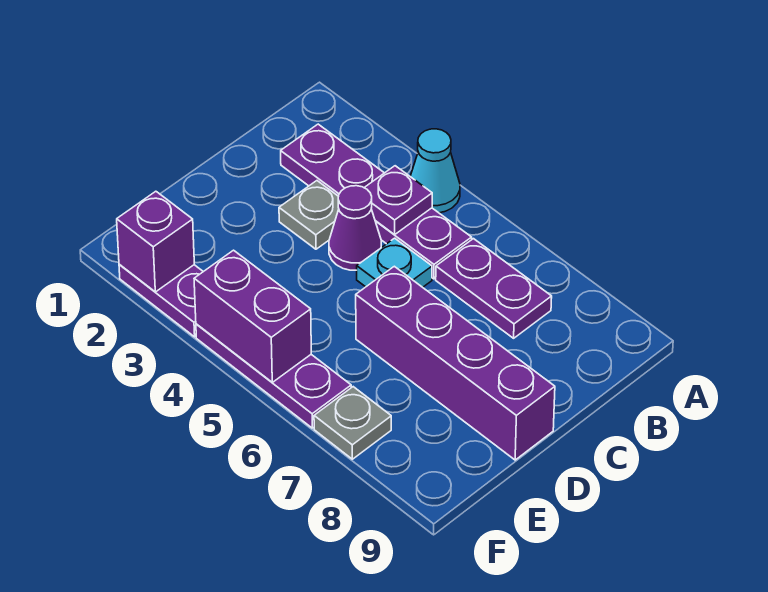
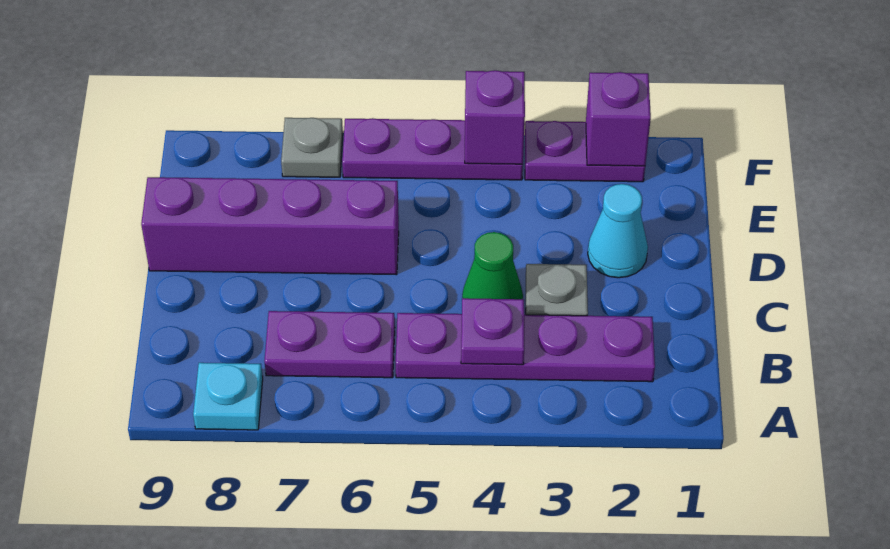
cyan cone A4 level 1 -> cyan cone D2 level 1
purple cone C4 level 1 -> green cone C4 level 1
cyan plate C5 level 1 -> cyan plate A8 level 1
purple brick F4:F5 level 2 -> purple brick F4 level 2

